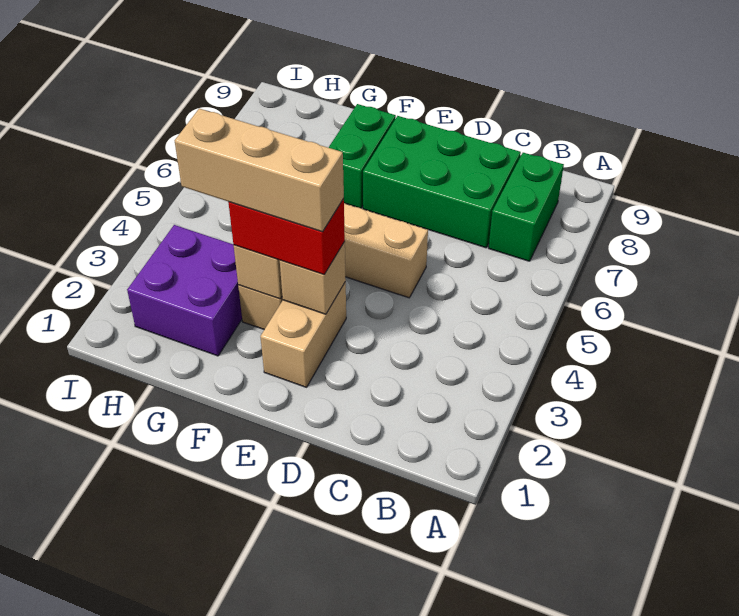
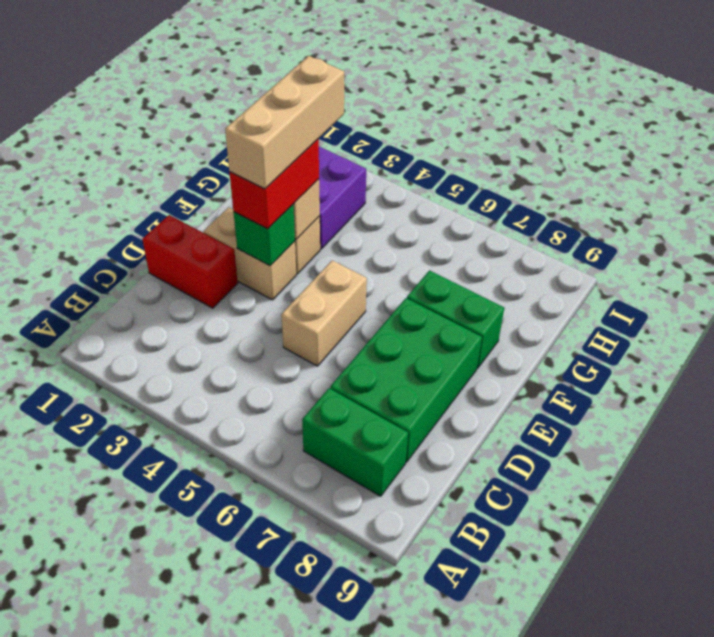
none -> red brick D1:D2 level 1
tan brick E3 level 2 -> green brick E3 level 2

